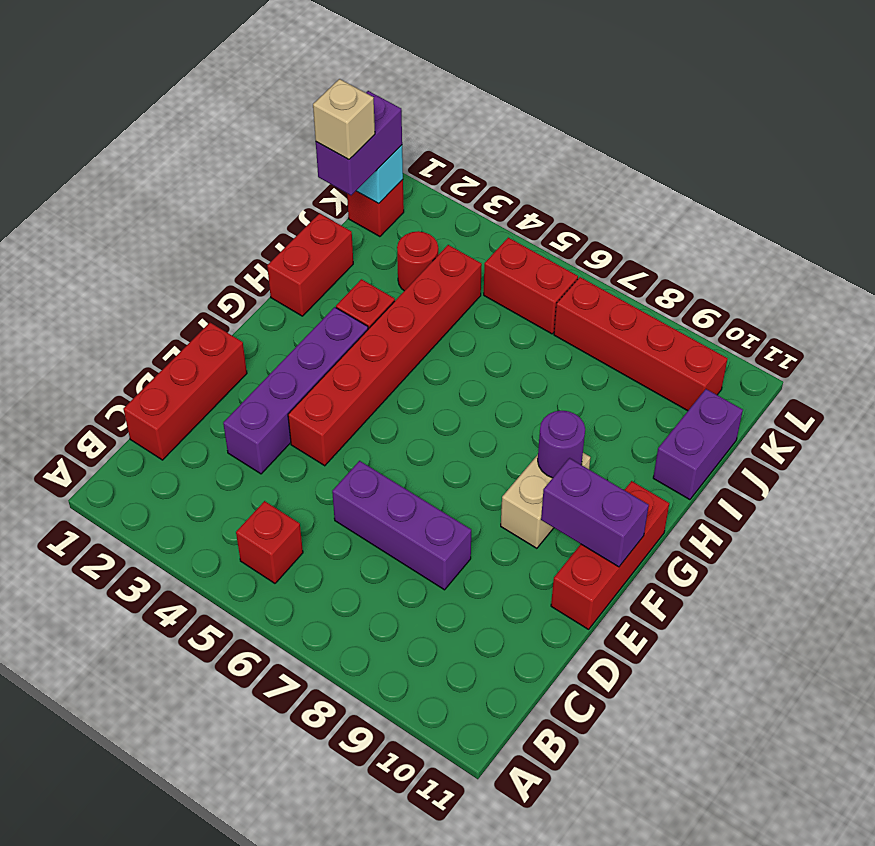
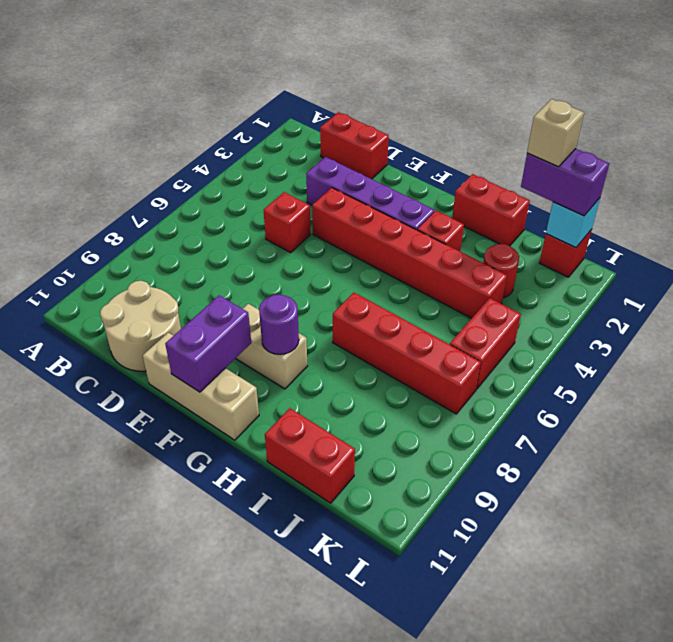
red brick B5 level 1 -> red brick D5 level 1
red brick C1:E1 level 1 -> red brick C1:D1 level 1
none -> tan round brick C10:D11 level 1
purple brick D6:D8 level 1 -> none
red brick E11:G11 level 1 -> tan brick E11:G11 level 1
purple brick I11:J11 level 1 -> red brick I11:J11 level 1
red brick K7:K10 level 1 -> red brick H7:K7 level 1

